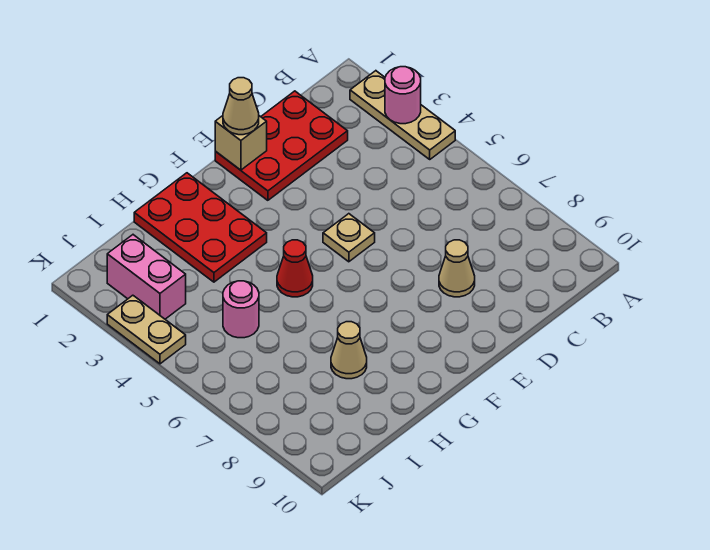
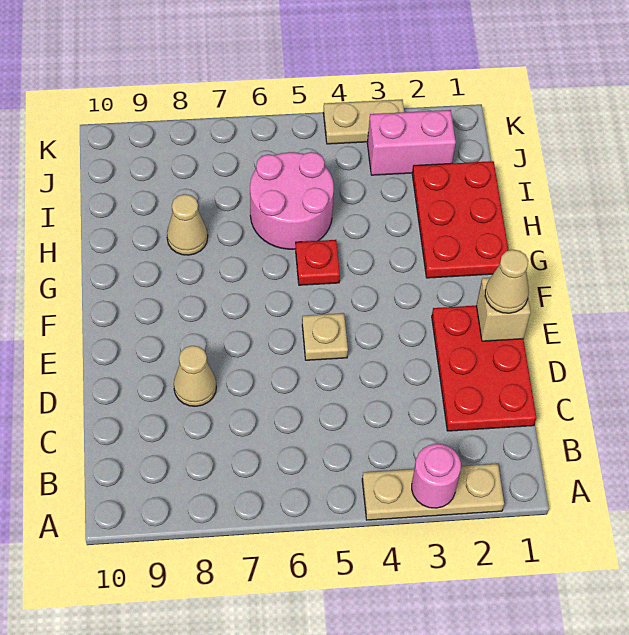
red plate G1:H3 level 1 -> red plate G1:I2 level 1
red cone G5 level 1 -> red plate G5 level 1
pink round brick I5 level 1 -> pink round brick H5:I6 level 1

